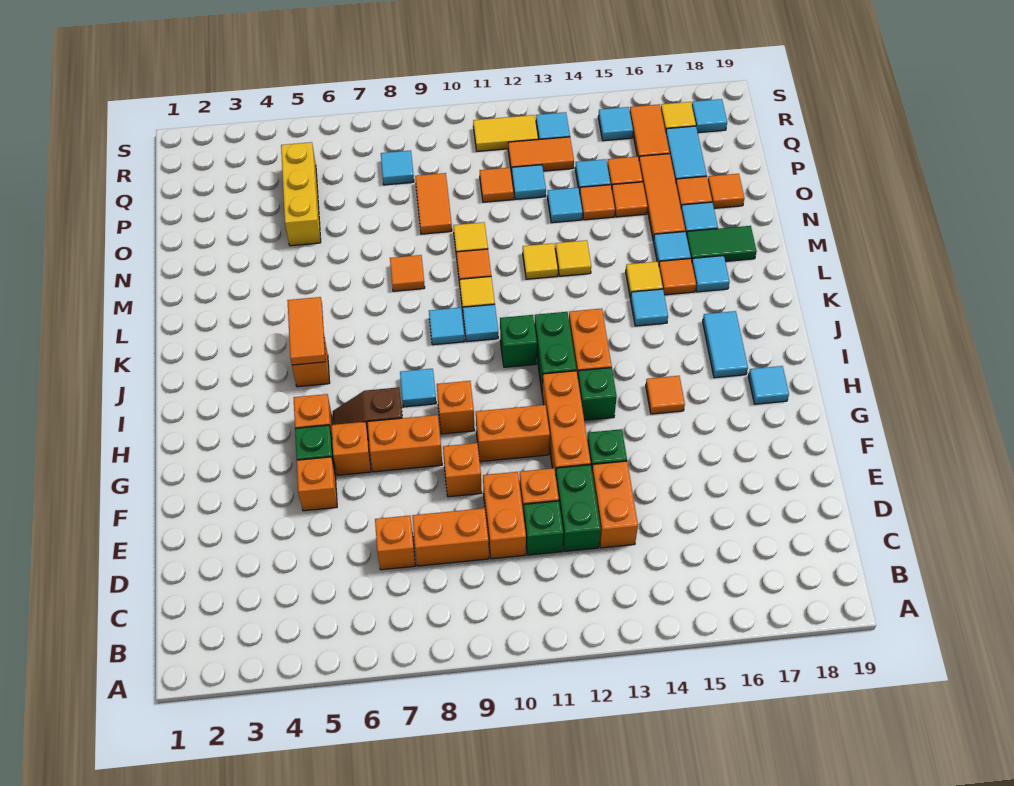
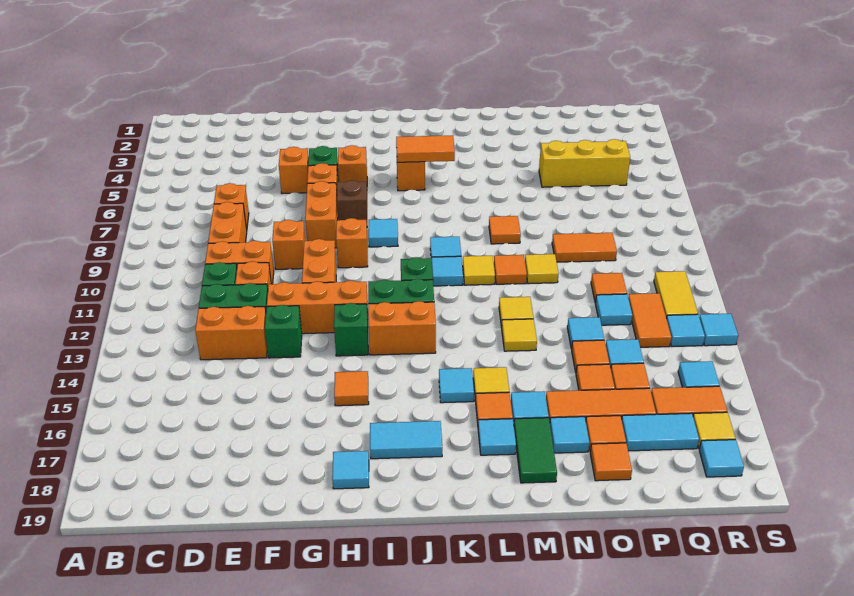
cyan tile Q8 level 1 -> cyan tile S13 level 1

